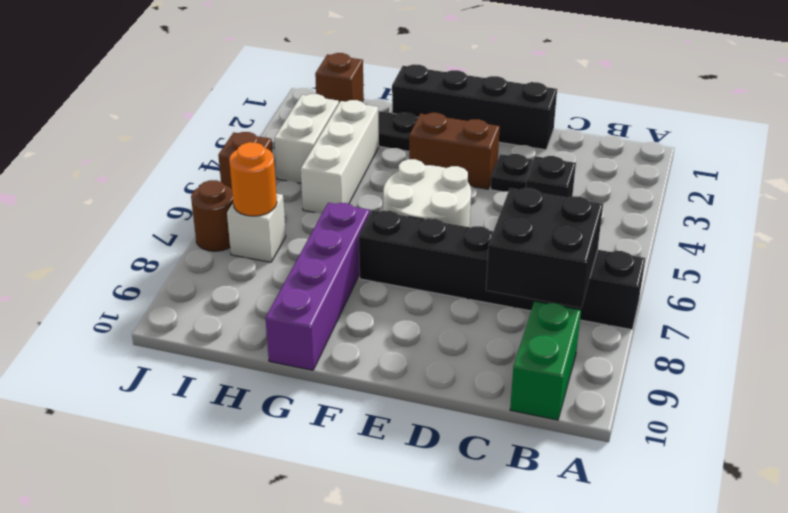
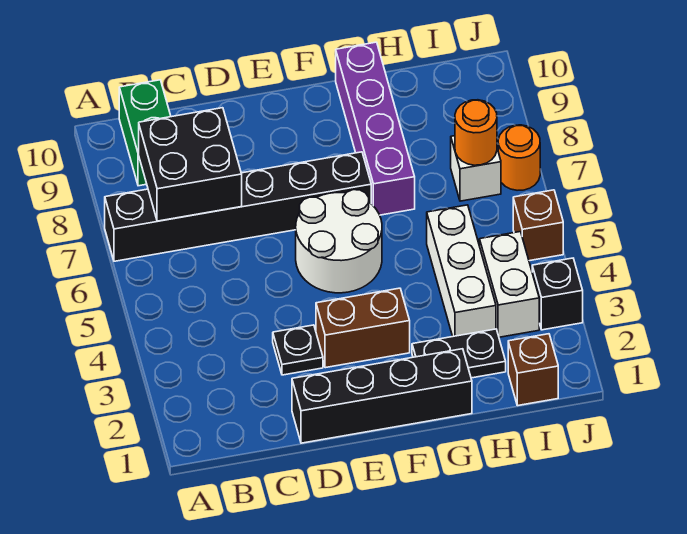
black brick C4 level 1 -> black brick J3 level 1
brown round brick J7 level 1 -> orange round brick J7 level 1

